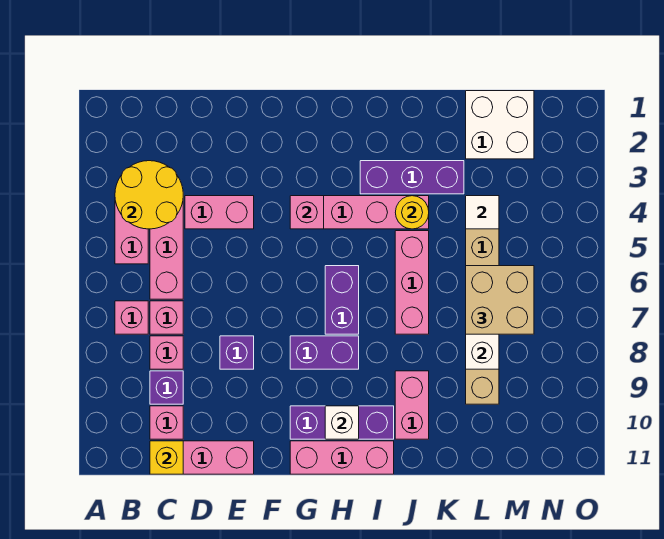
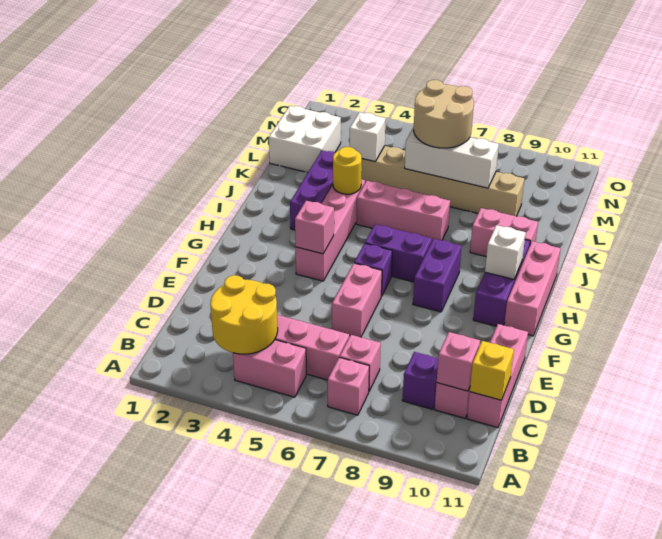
pink brick C8 level 1 -> pink brick C10 level 2
pink brick D4:E4 level 1 -> pink brick E6:F6 level 1
purple brick E8 level 1 -> purple brick G6 level 1
white tile L4 level 2 -> white brick L4 level 2
tan brick L6:M7 level 3 -> tan round brick L6:M7 level 3

